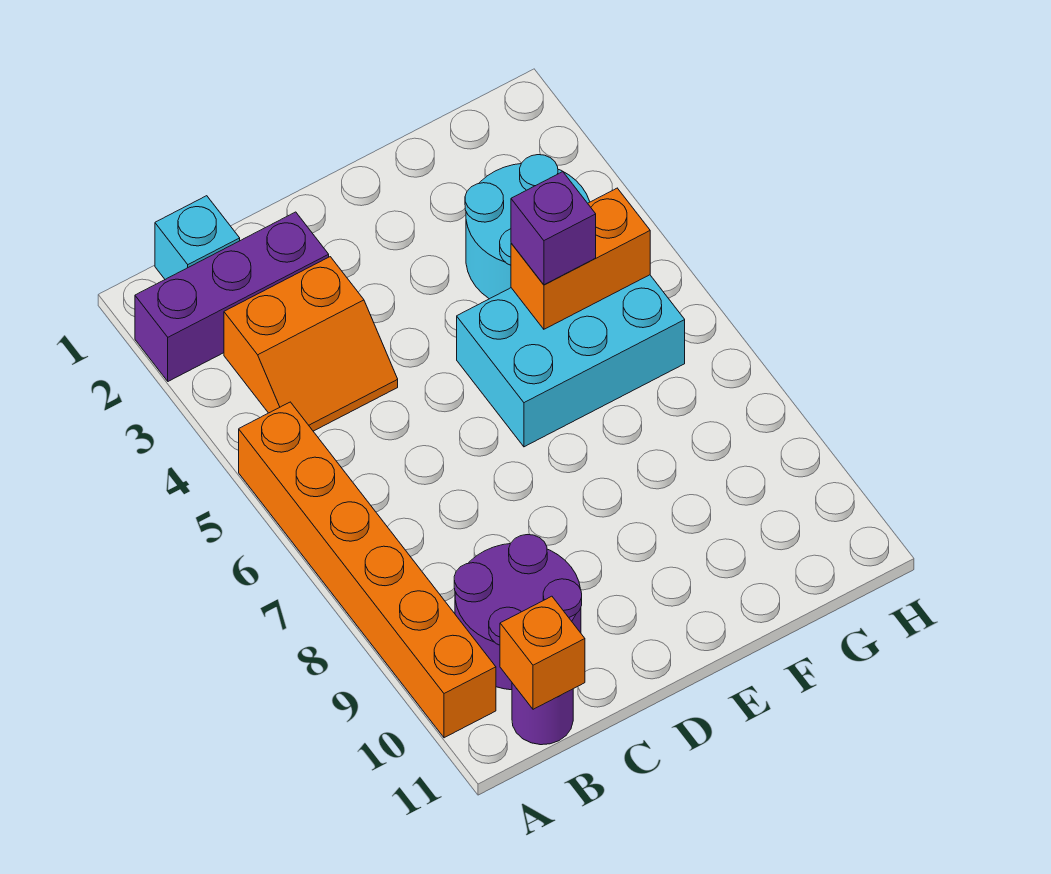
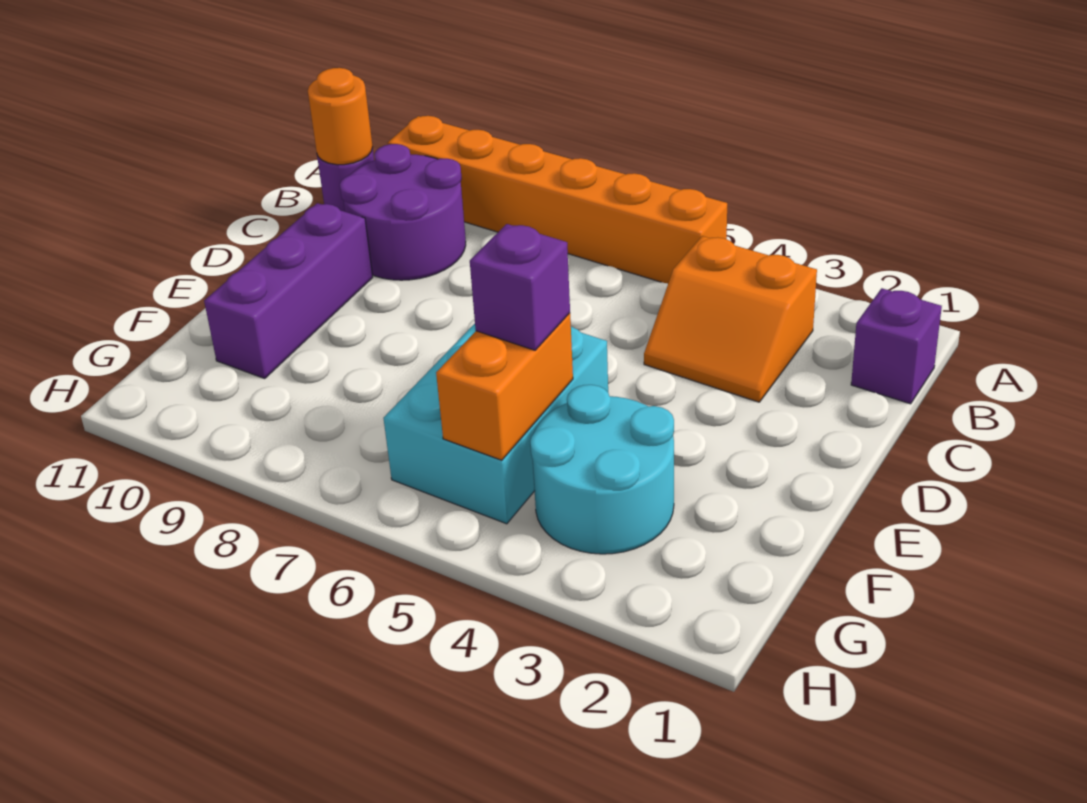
purple brick A2:C2 level 1 -> purple brick D10:F10 level 1
cyan brick B1 level 1 -> purple brick B1 level 1
orange slope B3:C4 level 1 top 3 -> orange slope B3:C4 level 1 top B
orange brick B11 level 2 -> orange round brick B11 level 2

